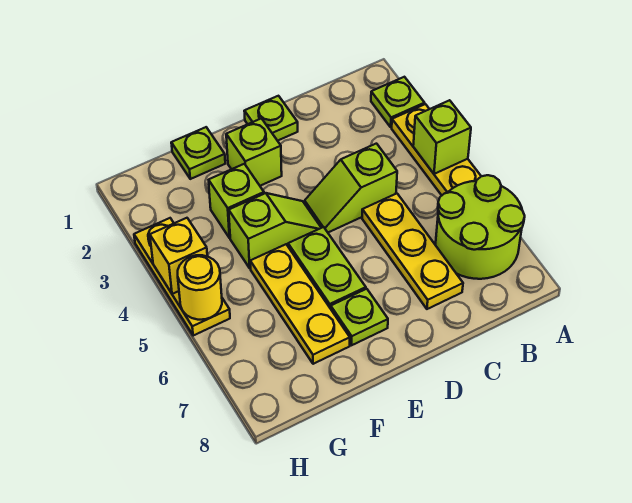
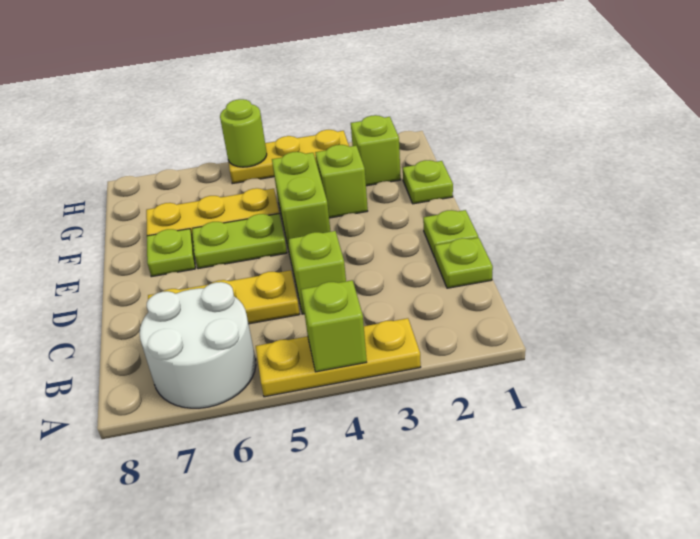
lime plate A2 level 1 -> lime plate C1 level 1
lime round brick A6:B7 level 1 -> white round brick A6:B7 level 1
lime brick E2 level 1 -> lime brick G2 level 1
lime slope E4:F4 level 1 top F -> lime brick E4:F4 level 1
yellow brick H4 level 2 -> none
yellow round brick H5 level 2 -> lime round brick H5 level 2

